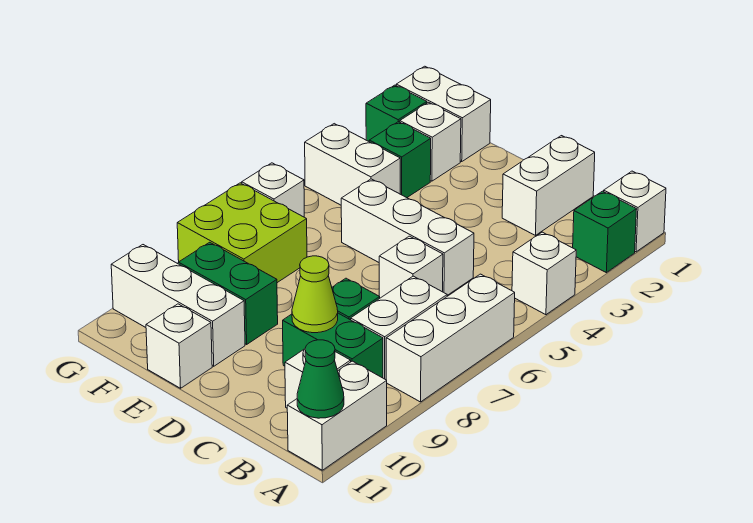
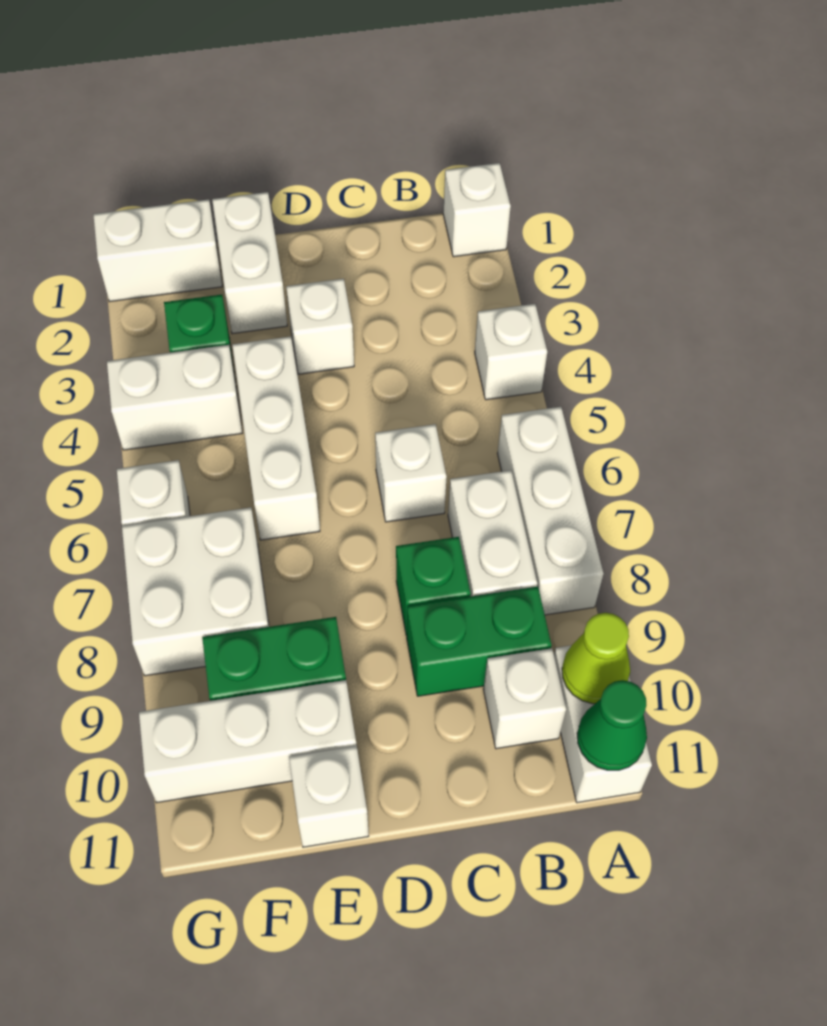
green brick A2 level 1 -> none
white brick C1:C2 level 1 -> white brick E1:E2 level 1
white brick C5:E5 level 1 -> white brick E4:E6 level 1
lime cone C9 level 2 -> lime cone A10 level 2
white brick F2 level 1 -> white brick D3 level 1
lime brick F7:G8 level 1 -> white brick F7:G8 level 1
green brick G2 level 1 -> none

